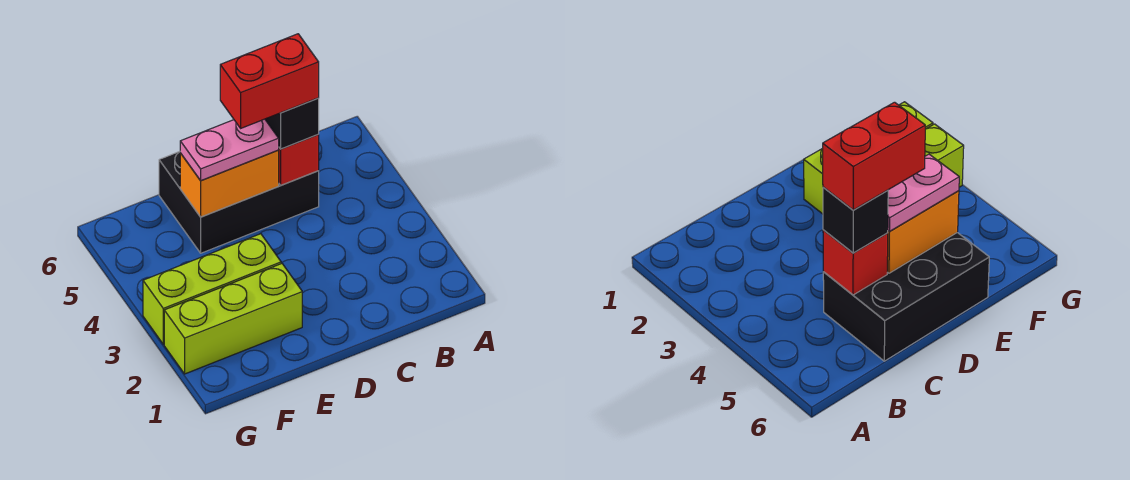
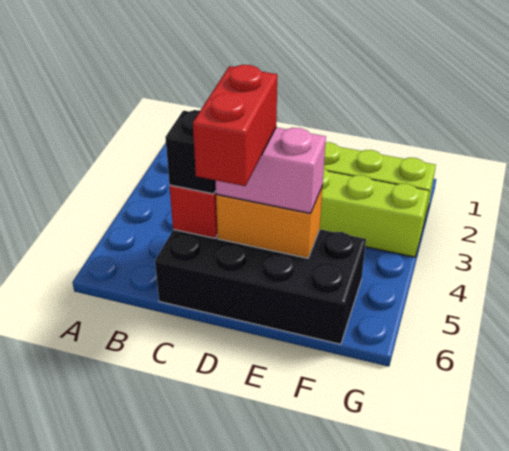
black brick C5:E6 level 1 -> black brick C5:F6 level 1
red brick C5:D5 level 4 -> red brick D5:D6 level 4
pink plate D5:E5 level 3 -> pink brick D5:E5 level 3

